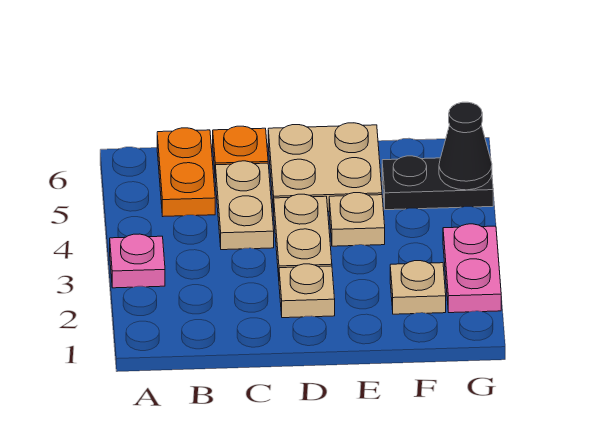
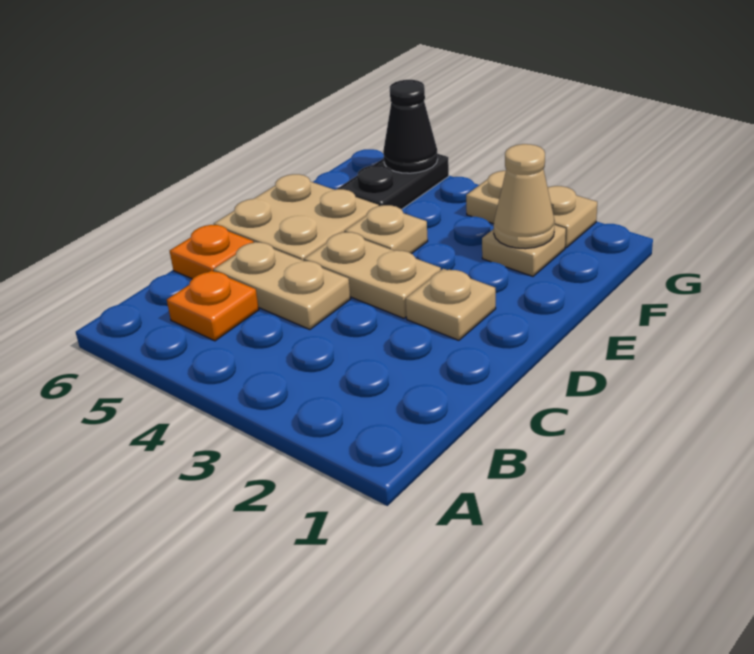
pink plate A3 level 1 -> none
orange plate B5:B6 level 1 -> orange plate B5 level 1
none -> tan cone F2 level 2
pink plate G2:G3 level 1 -> tan plate G2:G3 level 1

